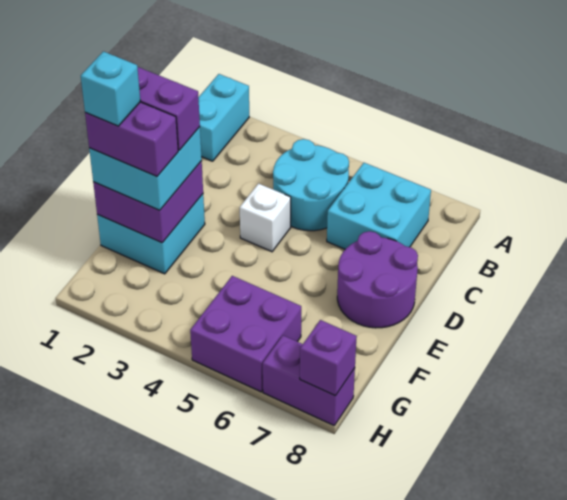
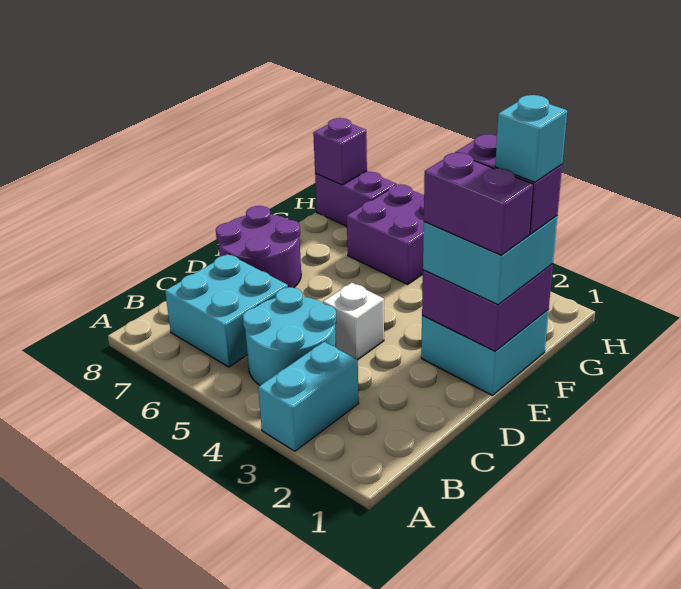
cyan brick A1:B1 level 1 -> cyan brick A3:B3 level 1

